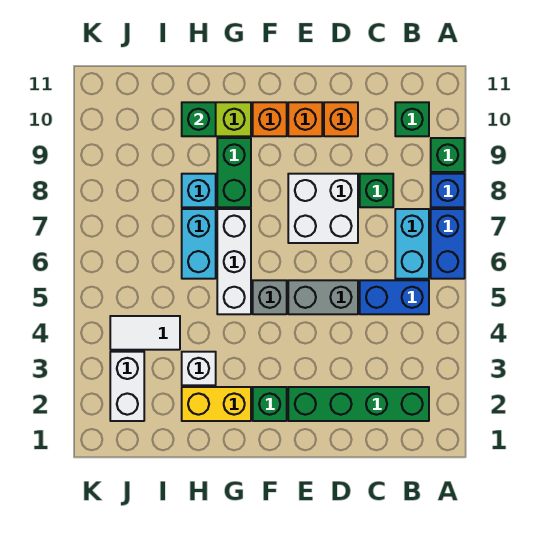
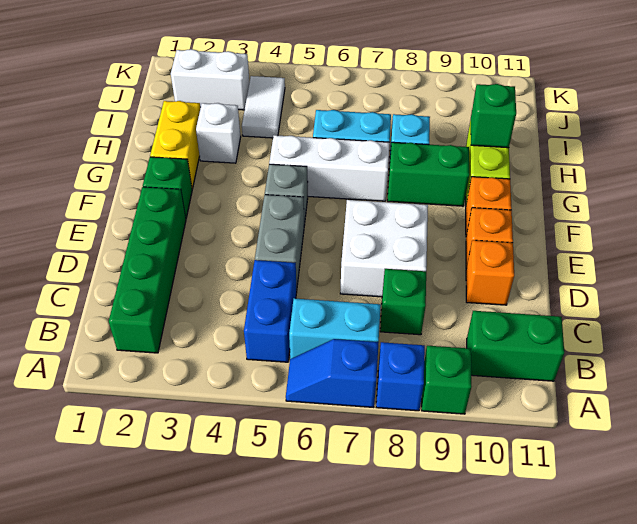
blue brick A6:A7 level 1 -> blue slope A6:A7 level 1 top 7
green brick B10 level 1 -> green brick B10:B11 level 1

